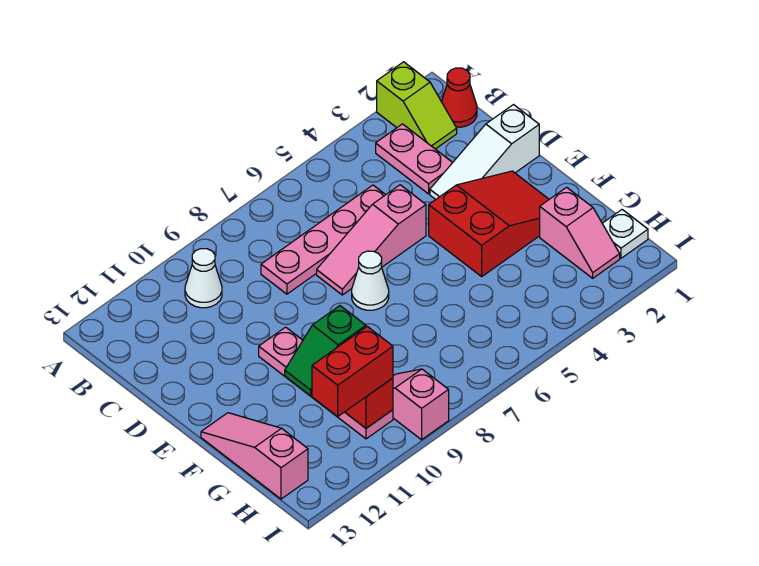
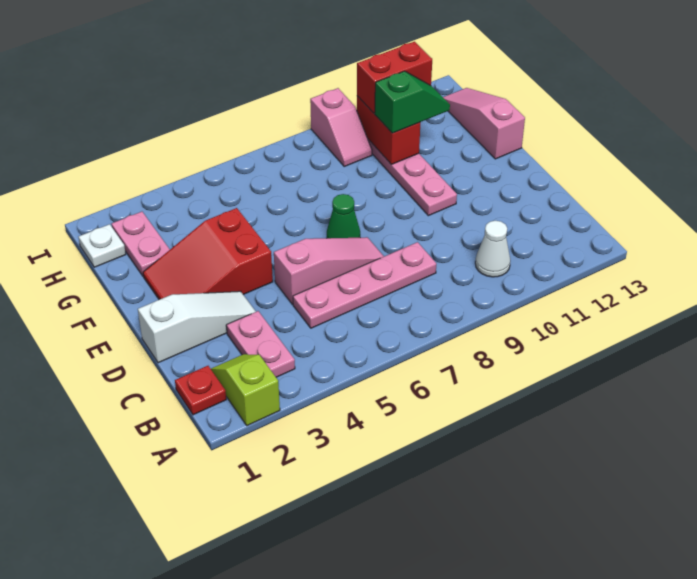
red cone B1 level 1 -> red plate B1 level 1
white cone E7 level 1 -> green cone E7 level 1
pink slope F13:H13 level 1 top H -> pink slope F13:H13 level 1 top F
pink slope G2:H2 level 1 top G -> pink plate G2:H2 level 1

